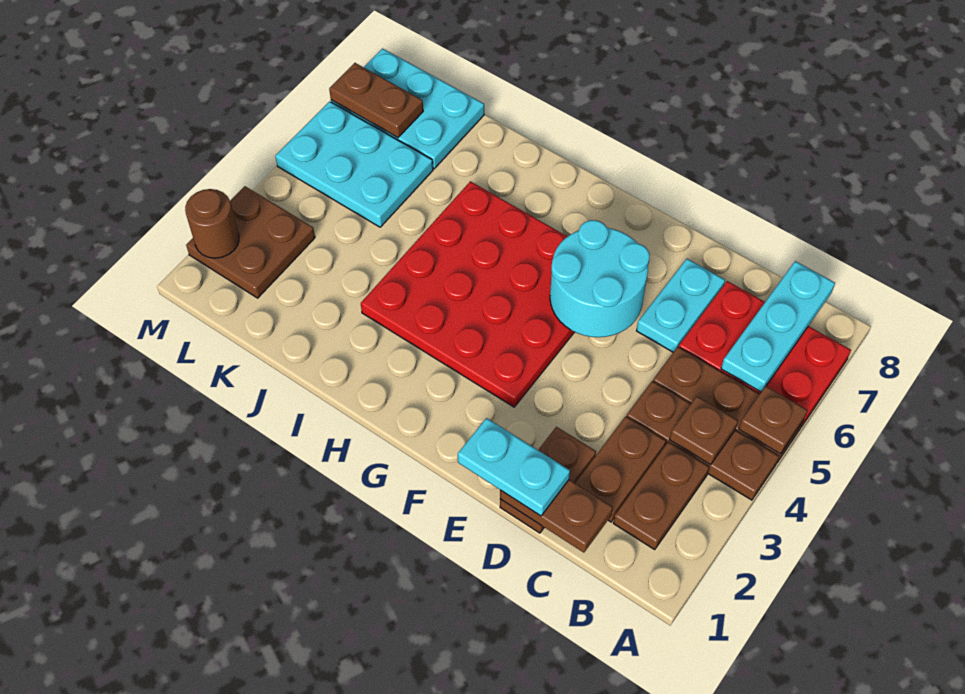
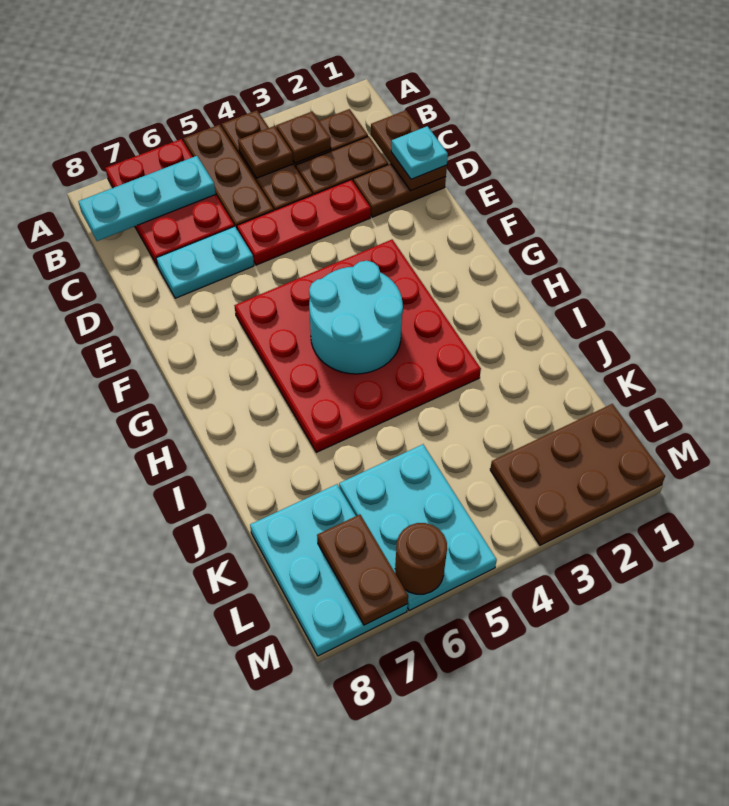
brown plate A5 level 2 -> brown plate B3 level 2
cyan plate D1:E1 level 3 -> cyan plate D1 level 3
none -> red plate D3:D5 level 1
cyan round brick E5:F6 level 2 -> cyan round brick G4:H5 level 2
brown plate L2:M3 level 1 -> brown plate L1:M3 level 1
brown round brick M2 level 2 -> brown round brick M6 level 2

